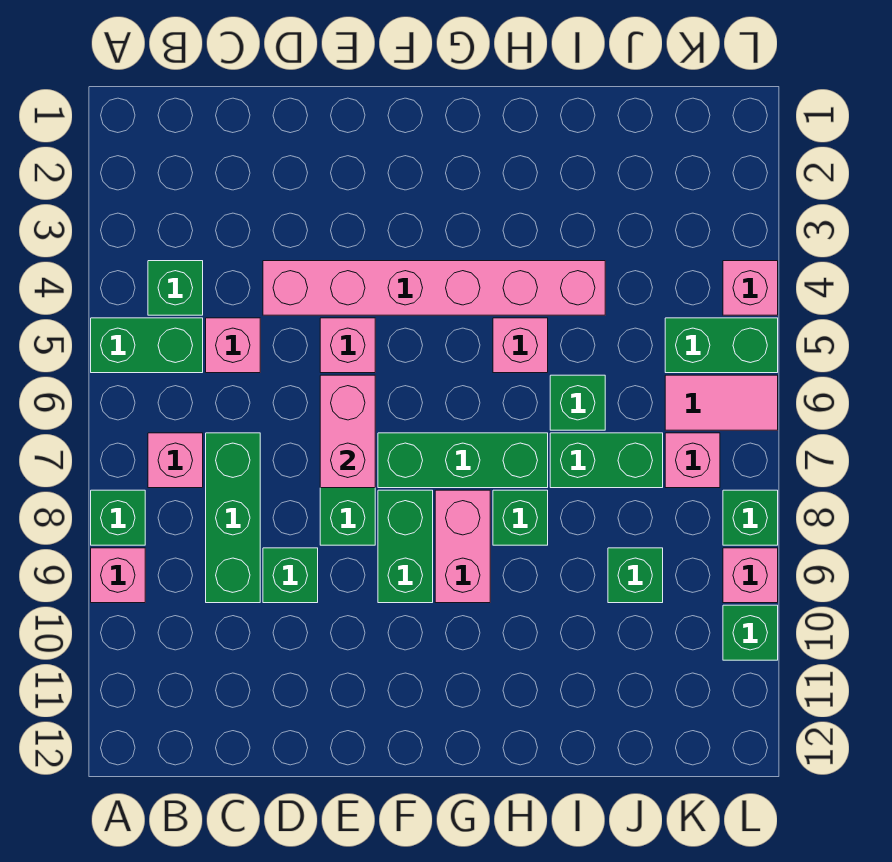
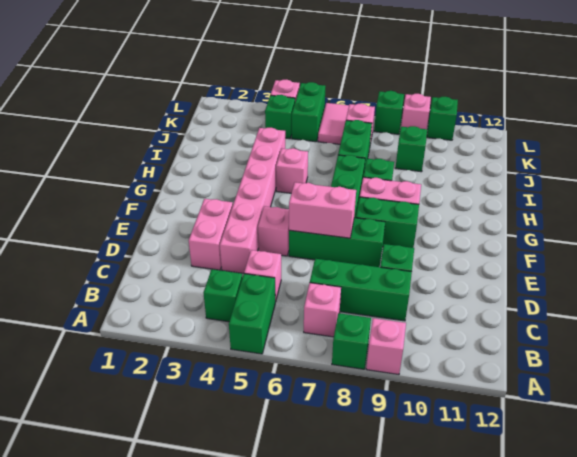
none -> pink brick D3:E3 level 1
green brick I6 level 1 -> green brick K4 level 1

